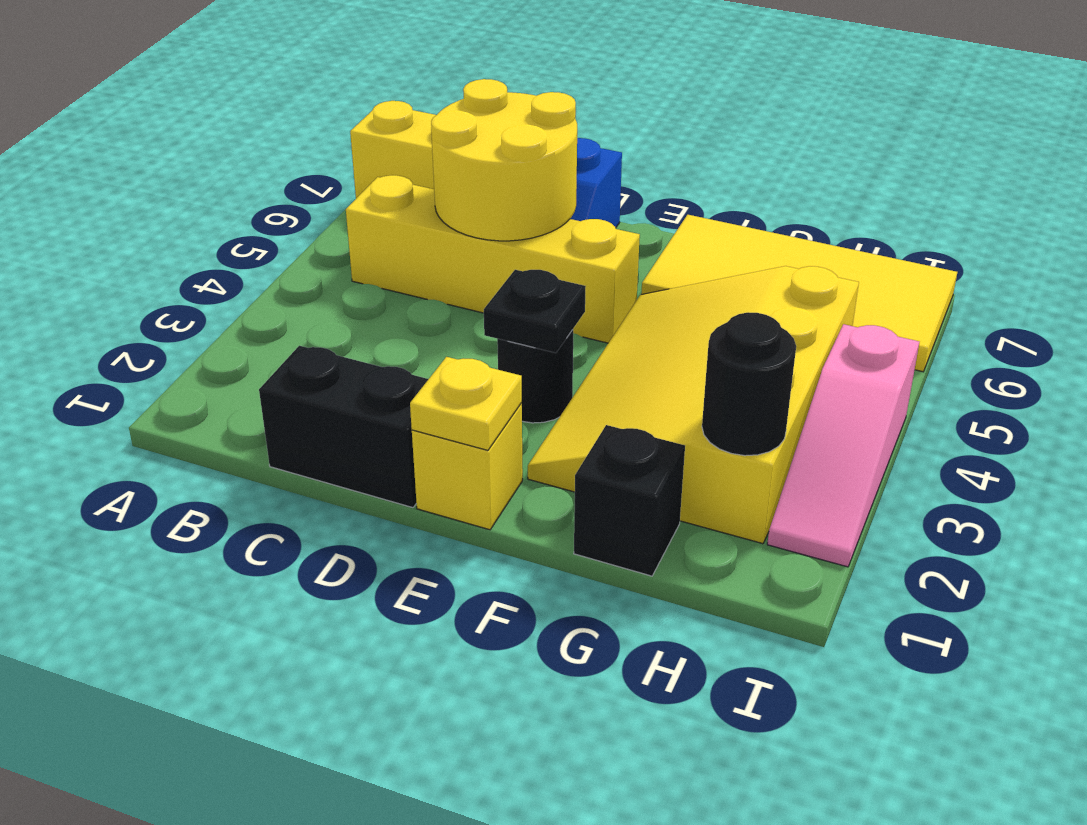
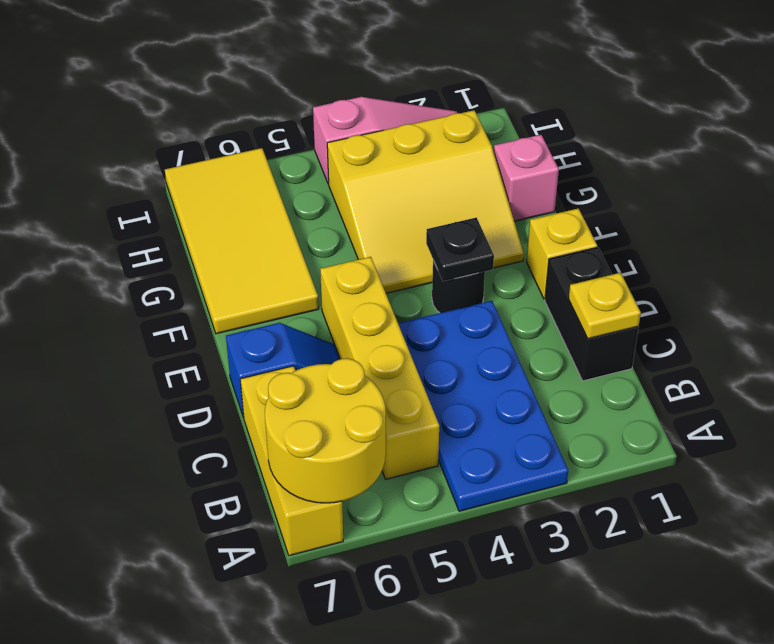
none -> blue plate A3:D4 level 1
yellow round brick C5:D6 level 2 -> yellow round brick A6:B7 level 2
yellow plate E1 level 2 -> yellow plate C1 level 2
yellow slope F2:H5 level 1 top H -> yellow slope F2:H4 level 1 top H
black brick G1 level 1 -> pink brick G1 level 1
black round brick H2 level 2 -> none

